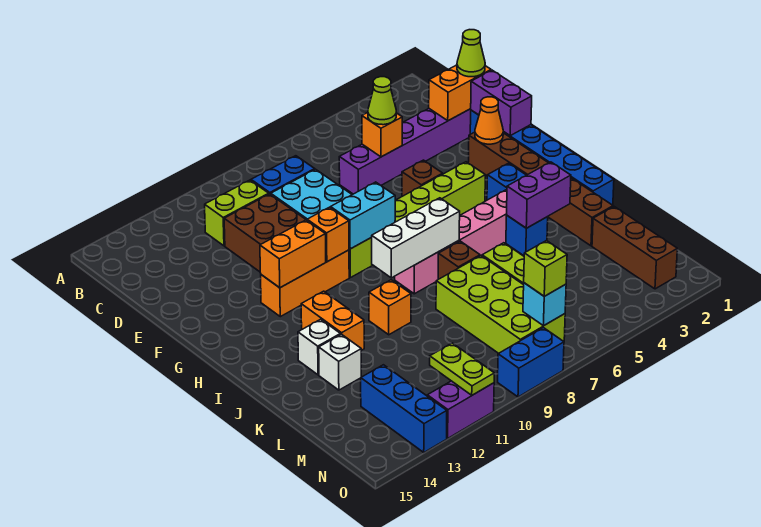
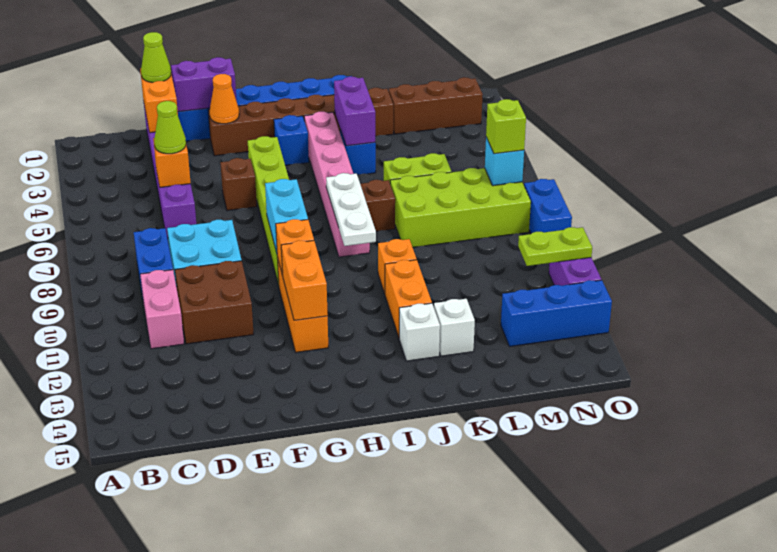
lime brick C10:C11 level 1 -> pink brick C10:C11 level 1
white brick I7:I9 level 2 -> white plate I7:I9 level 2
orange brick I12:J12 level 1 -> orange brick J11:J12 level 1

